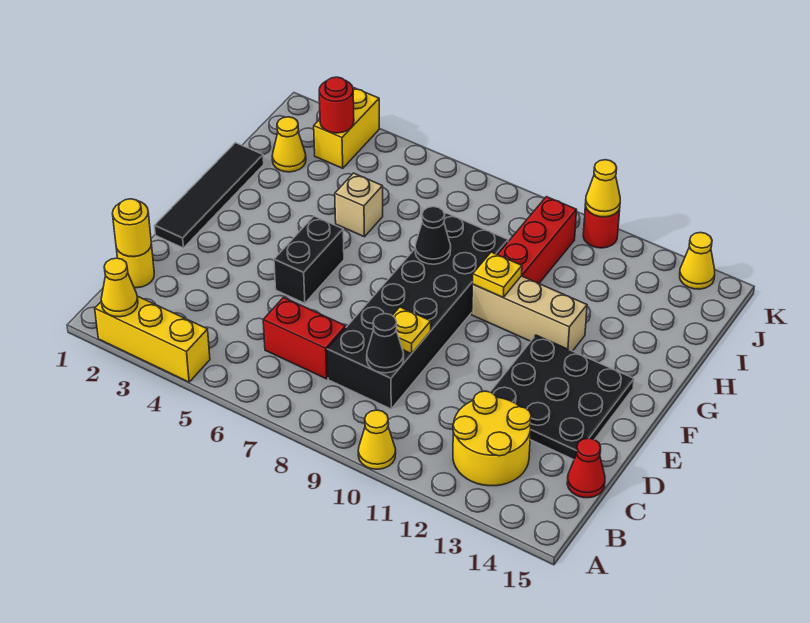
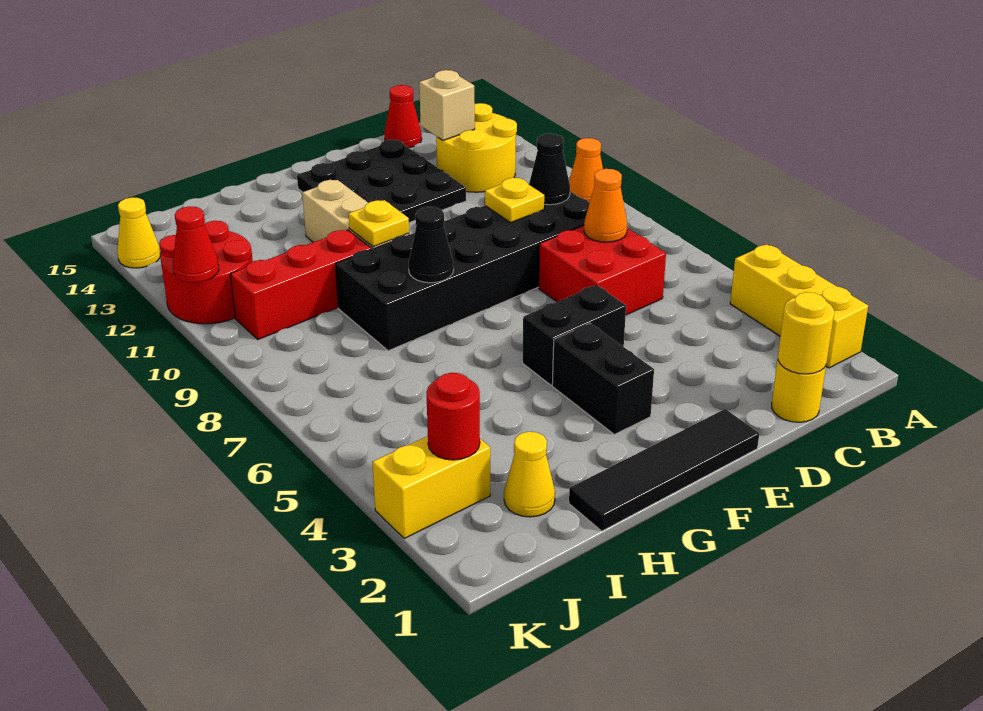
yellow cone A2 level 2 -> none
yellow cone A10 level 1 -> orange cone A10 level 1
red brick C6:C7 level 1 -> red brick C6:D7 level 1
none -> orange cone C7 level 2
none -> black brick F3:F4 level 1
tan brick H5 level 1 -> tan brick C13 level 2
red round brick K11 level 1 -> red round brick J11:K12 level 1
yellow cone K11 level 2 -> red cone K11 level 2

